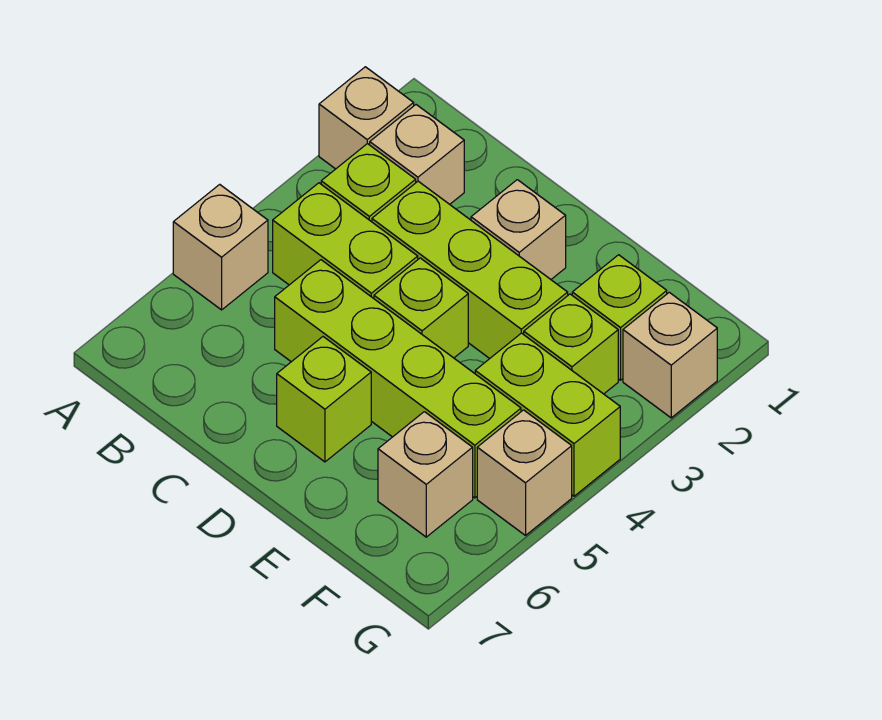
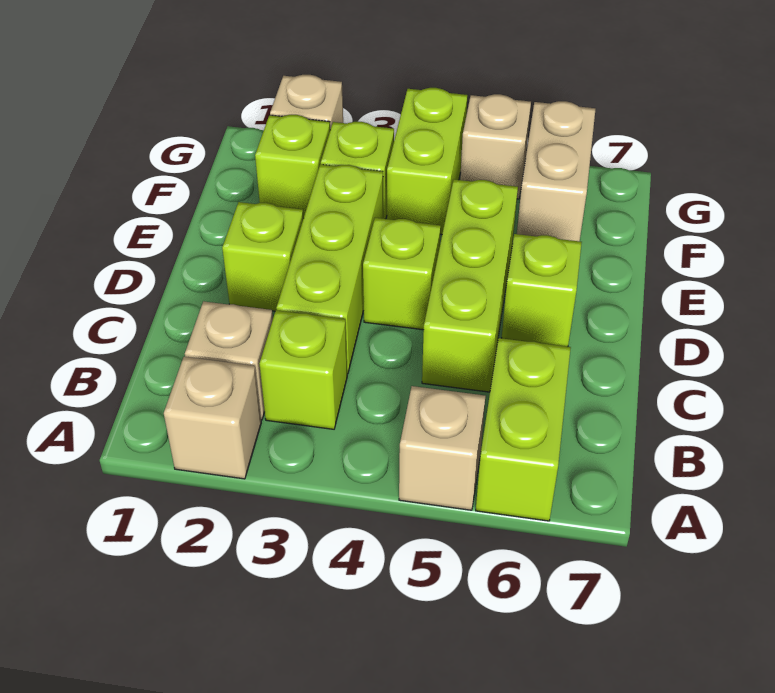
lime brick B4:C4 level 1 -> lime brick A6:B6 level 1
lime brick C5:F5 level 1 -> lime brick C5:E5 level 1
tan brick D2 level 1 -> lime brick D2 level 1
tan brick F6 level 1 -> tan brick F6:G6 level 1

